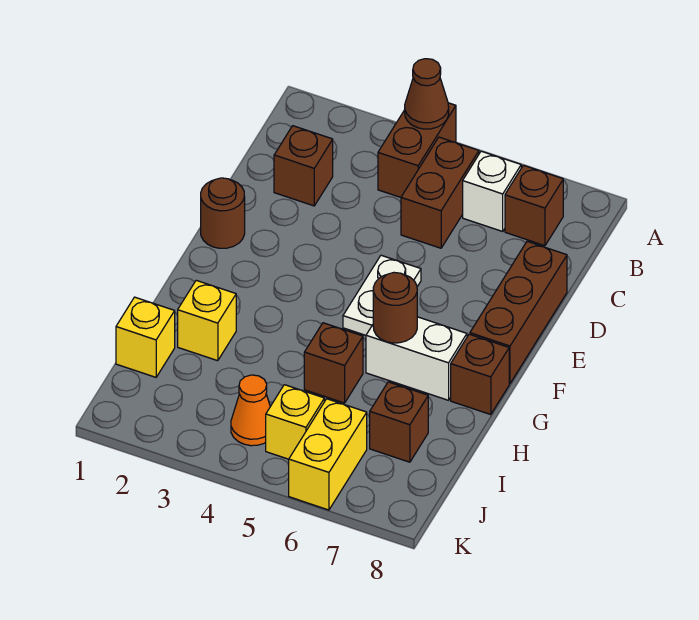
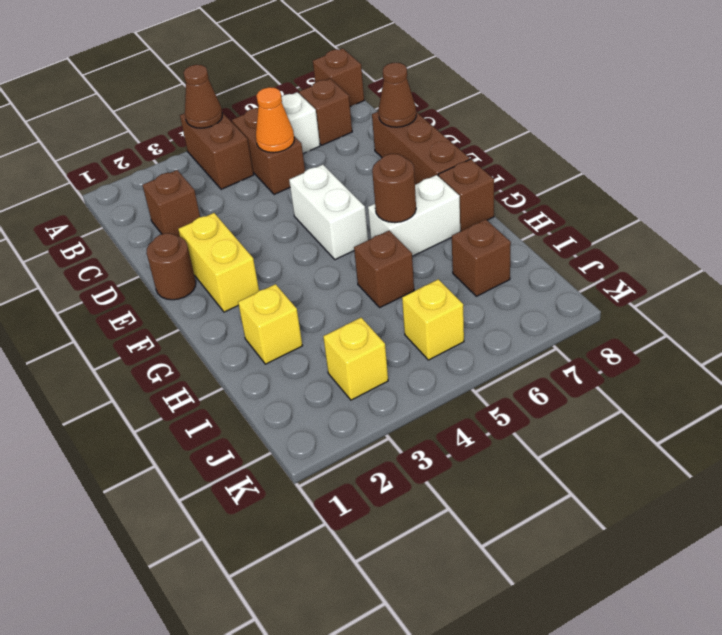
none -> brown brick A8 level 1
none -> brown cone D8 level 2
white plate E5:F5 level 1 -> white brick E5:F5 level 1
yellow brick I1 level 1 -> yellow brick J3 level 1
orange cone J4 level 1 -> orange cone C5 level 2
yellow brick J6:K6 level 1 -> yellow brick E2:F2 level 1

